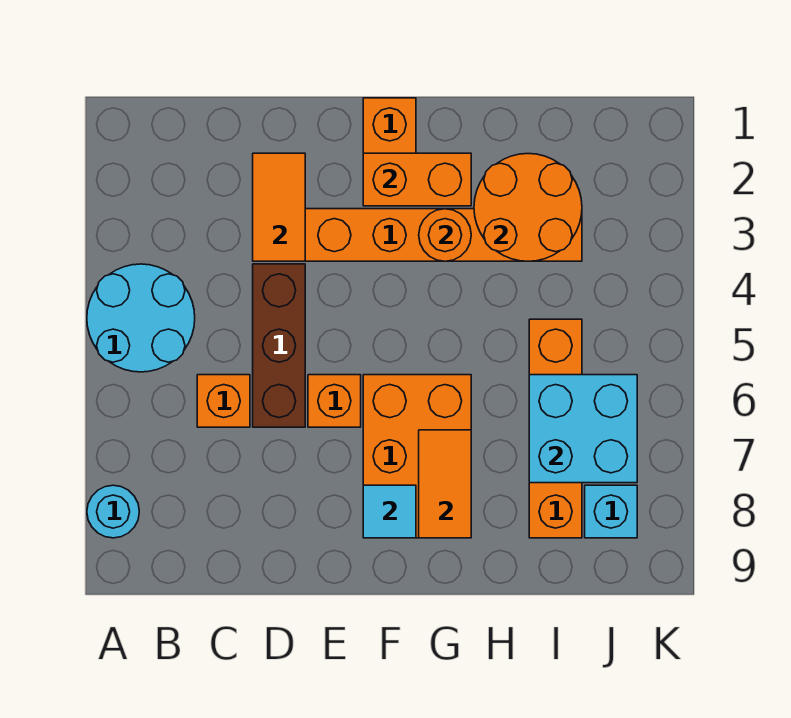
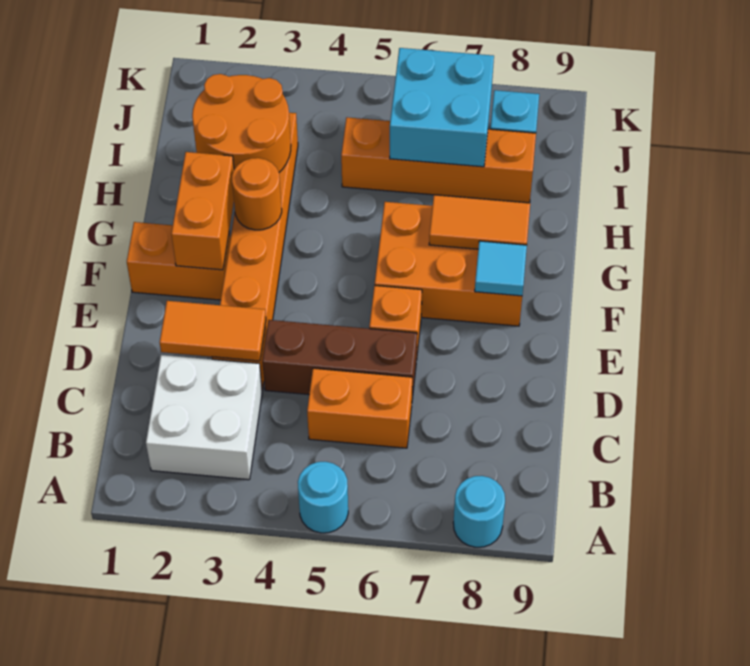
cyan round brick A4:B5 level 1 -> cyan round brick A5 level 1
none -> white brick B2:C3 level 1
orange brick C6 level 1 -> orange brick C5:C6 level 1

